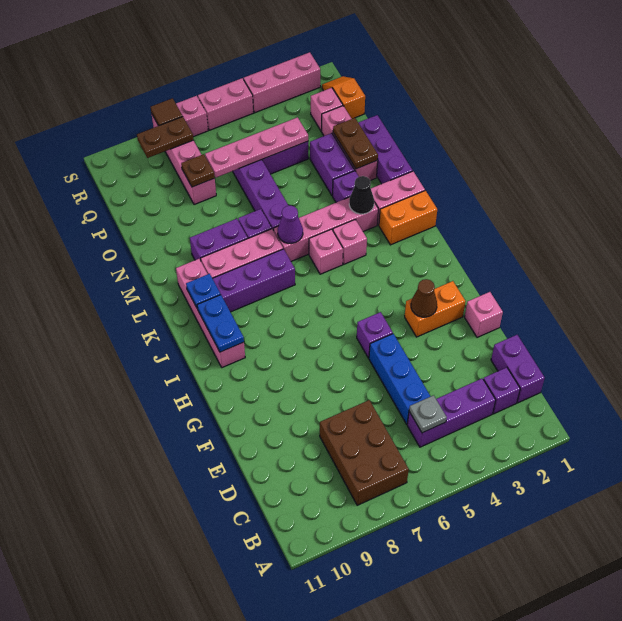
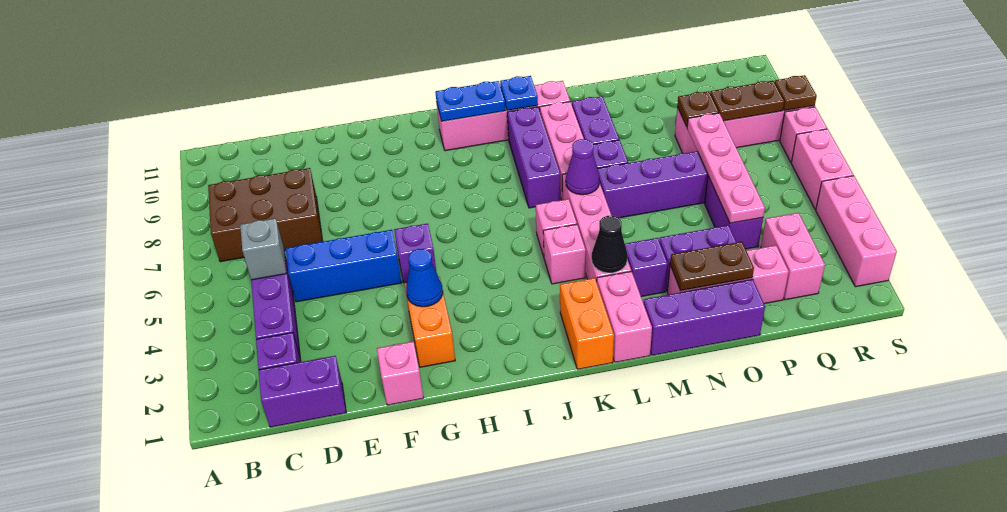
grey plate C5 level 2 -> grey brick C5 level 2
brown cone G3 level 2 -> blue cone G3 level 2
orange slope Q1:R1 level 1 top Q -> none
pink brick Q2 level 1 -> pink brick Q2:Q3 level 1
brown plate R8:R9 level 2 -> brown plate Q8:R8 level 2
brown tile S8 level 2 -> brown plate S8 level 2

